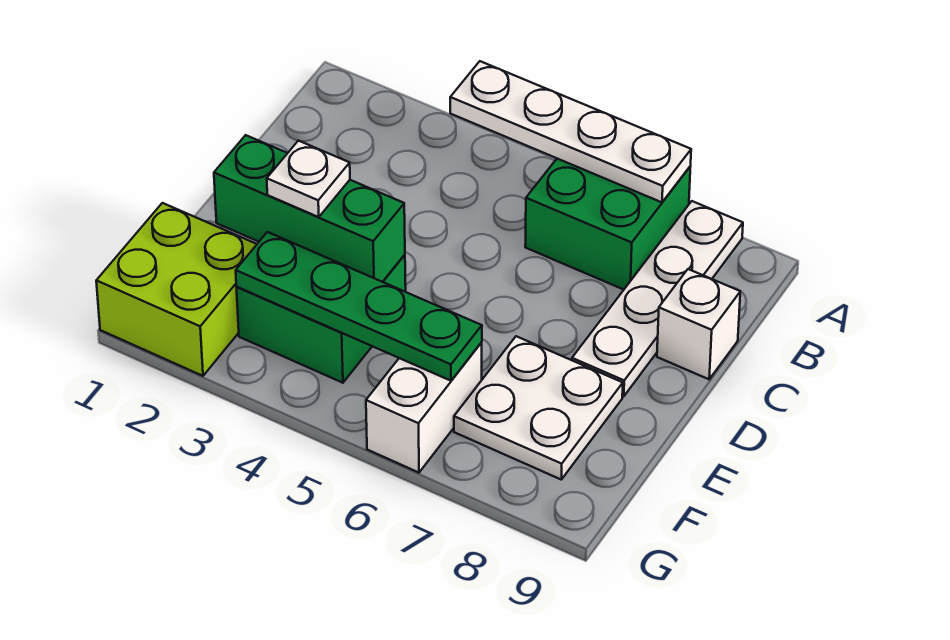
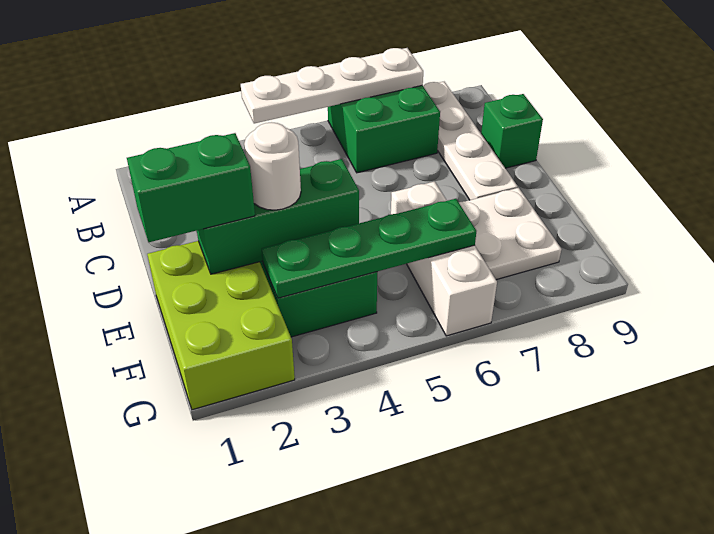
white brick C9 level 1 -> green brick C9 level 1
none -> green brick E1:E2 level 3
white plate E3 level 3 -> white round brick E3 level 3
lime brick F1:G2 level 1 -> lime brick E1:G2 level 1
white brick F6:G6 level 1 -> white brick E6:G6 level 1

